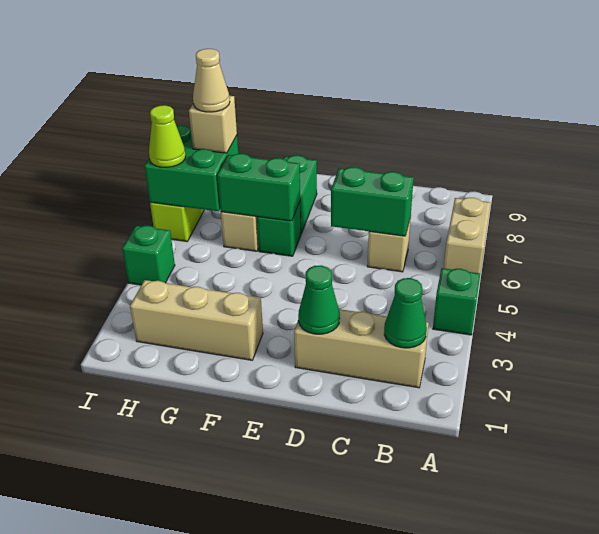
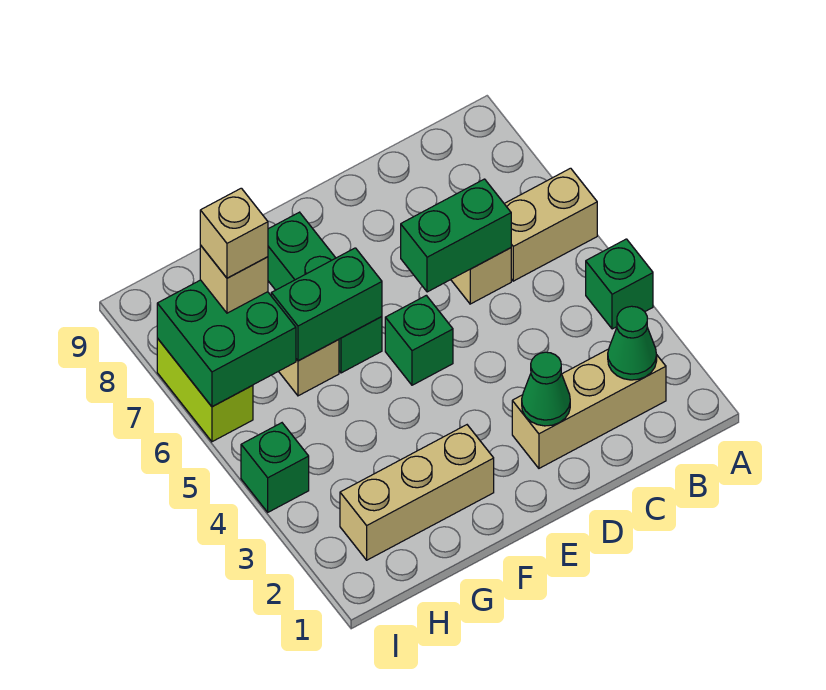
tan brick A6:A7 level 1 -> tan brick A6:B6 level 1
none -> green brick E5 level 1
tan cone H7 level 4 -> tan brick H7 level 4
lime cone I6 level 3 -> none

